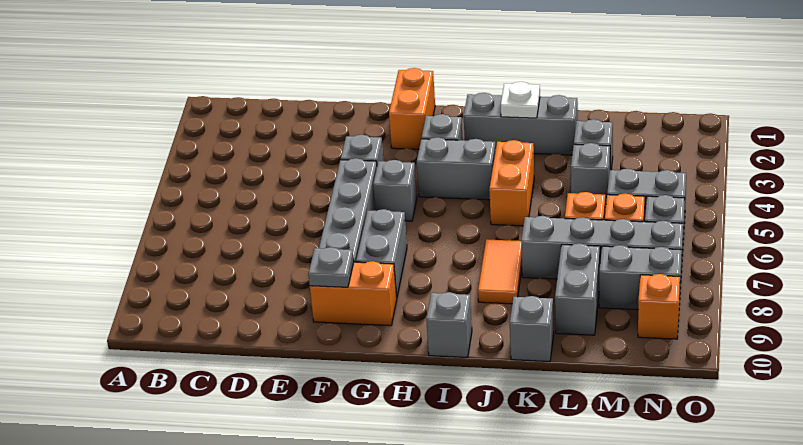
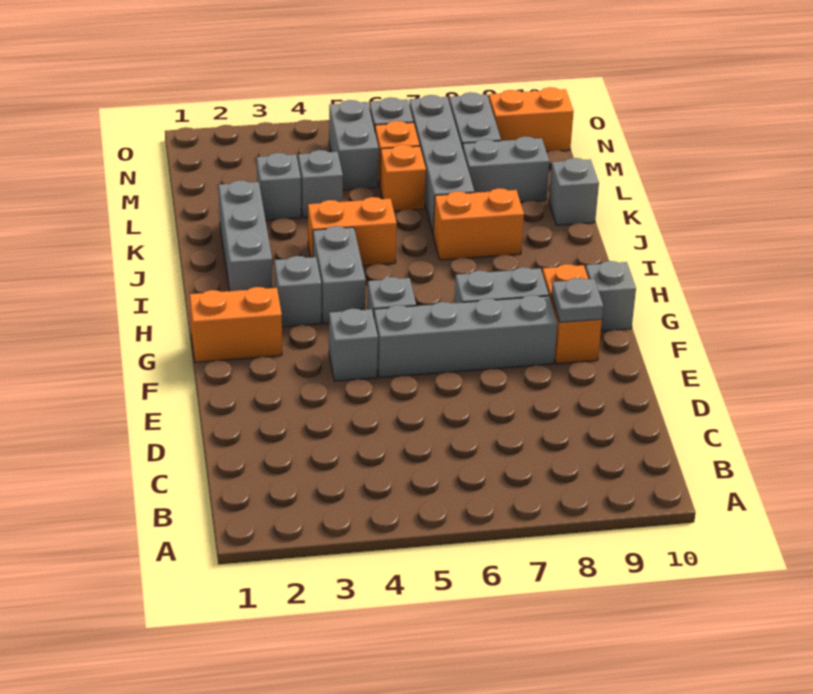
grey brick I10 level 1 -> grey brick G10 level 1
white plate J2 level 2 -> none
orange tile J7:J8 level 1 -> orange brick J7:J8 level 1
orange brick N9 level 1 -> orange brick N9:N10 level 1

